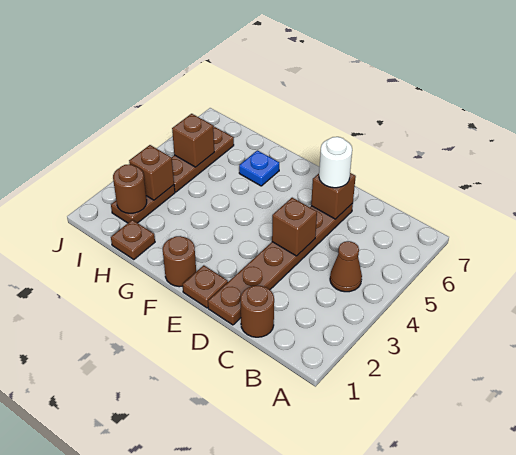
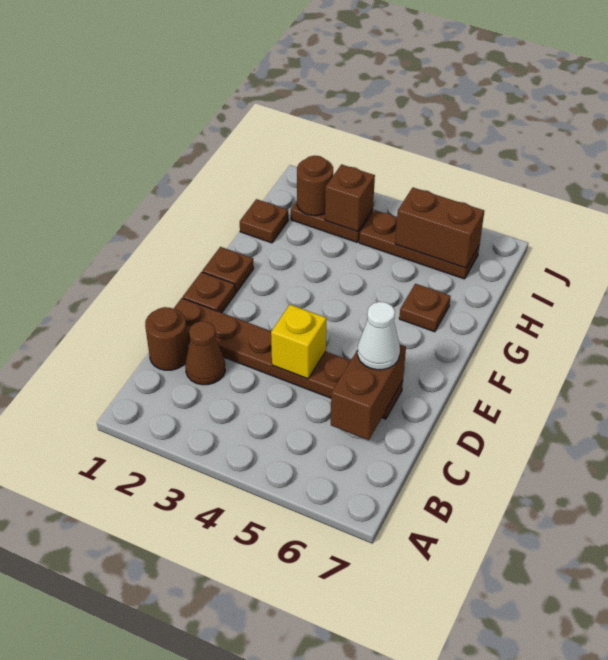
brown cone B4 level 1 -> brown cone C2 level 1
brown brick D4 level 2 -> yellow brick D4 level 2
brown brick D6 level 2 -> brown brick C6:D6 level 2
white round brick D6 level 3 -> white cone D6 level 3
brown round brick F1 level 1 -> brown plate F1 level 1
blue plate G6 level 1 -> brown plate G6 level 1
brown brick I5 level 2 -> brown brick I5:I6 level 2

